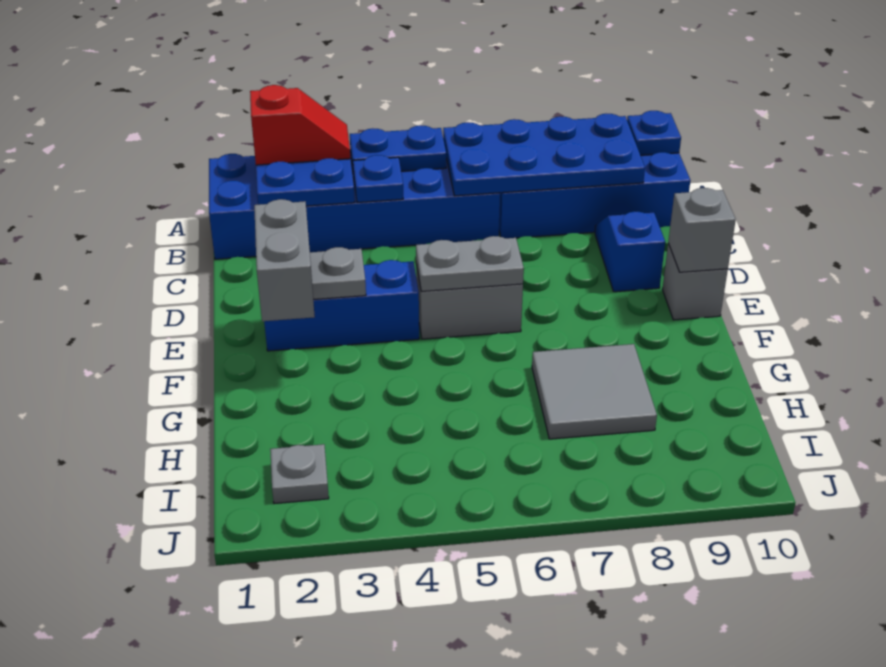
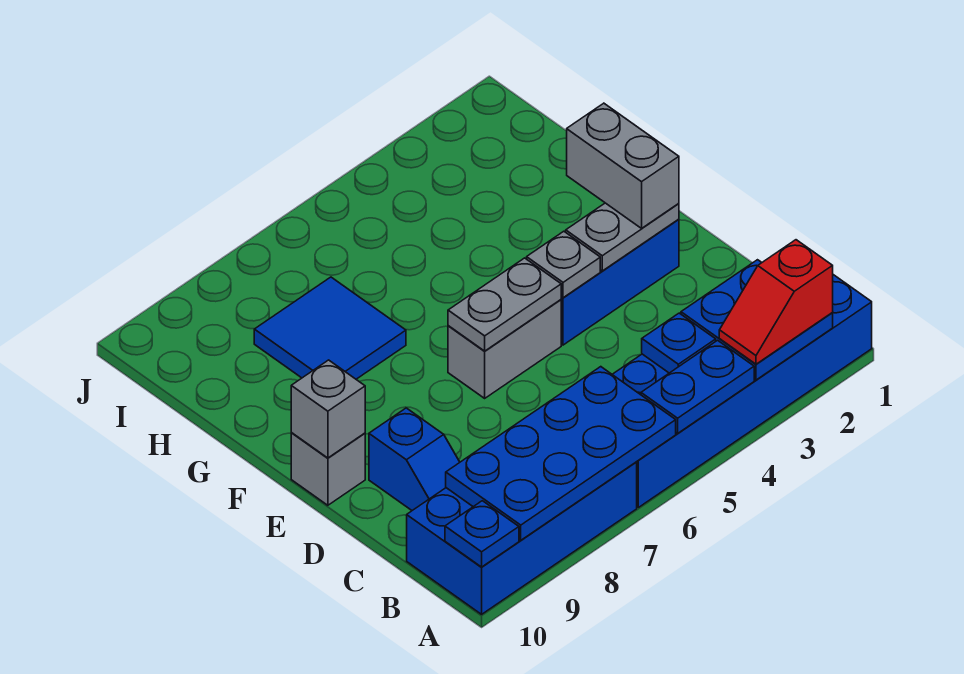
grey tile G7:H8 level 1 -> blue tile G7:H8 level 1
grey plate I2 level 1 -> grey plate E4 level 2

